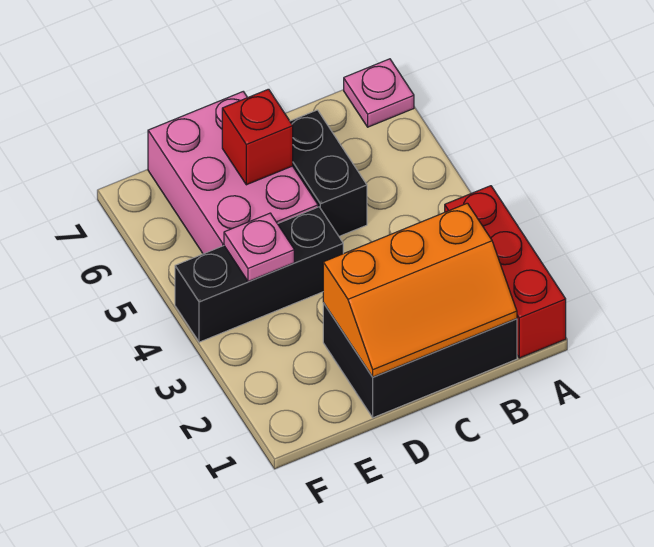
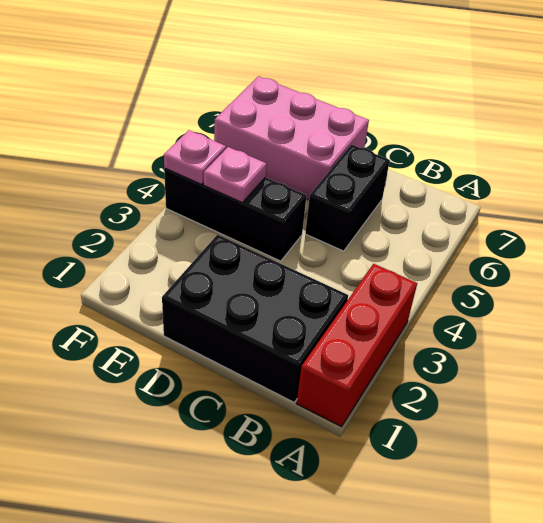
pink plate A7 level 1 -> pink plate F4 level 2
orange slope B1:D2 level 2 top 2 -> none
pink brick D5:E7 level 1 -> pink brick D6:F7 level 1
red brick D6 level 2 -> none

